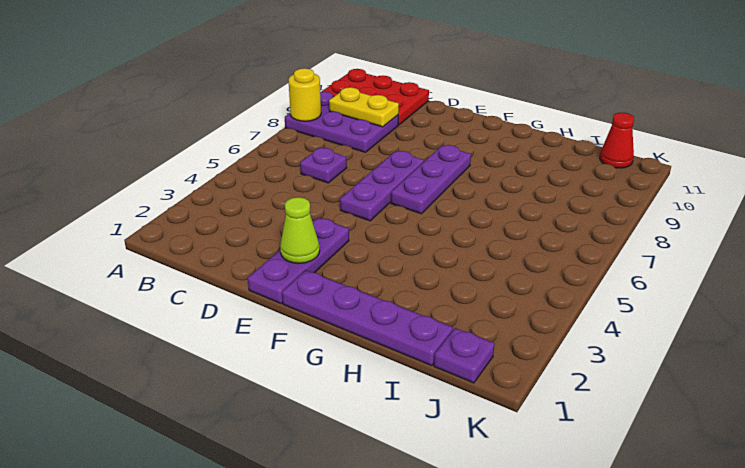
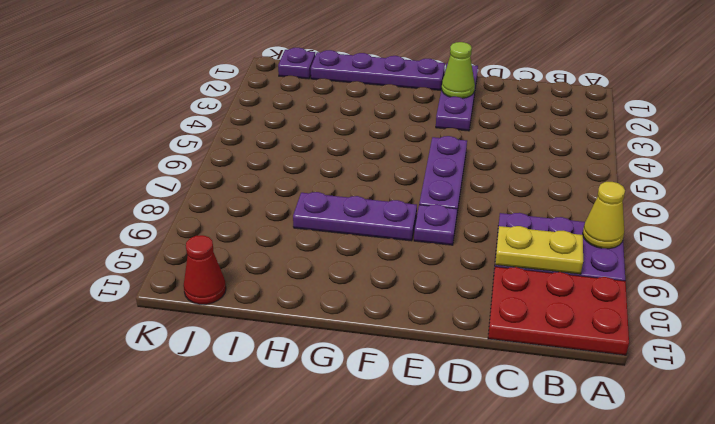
yellow round brick A8 level 2 -> yellow cone A8 level 2
purple plate C6 level 1 -> purple plate E8 level 1
purple plate F6:F8 level 1 -> purple plate F8:H8 level 1

